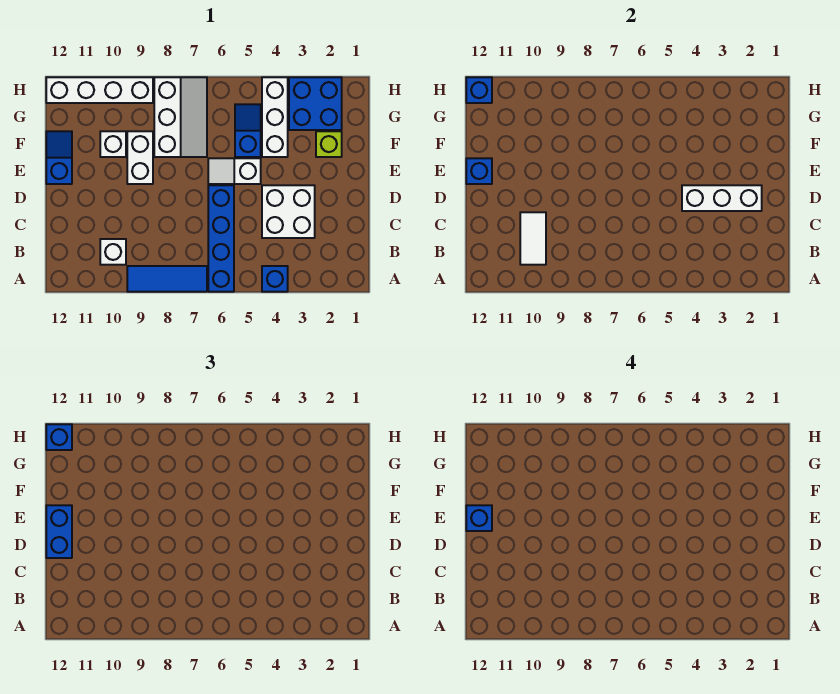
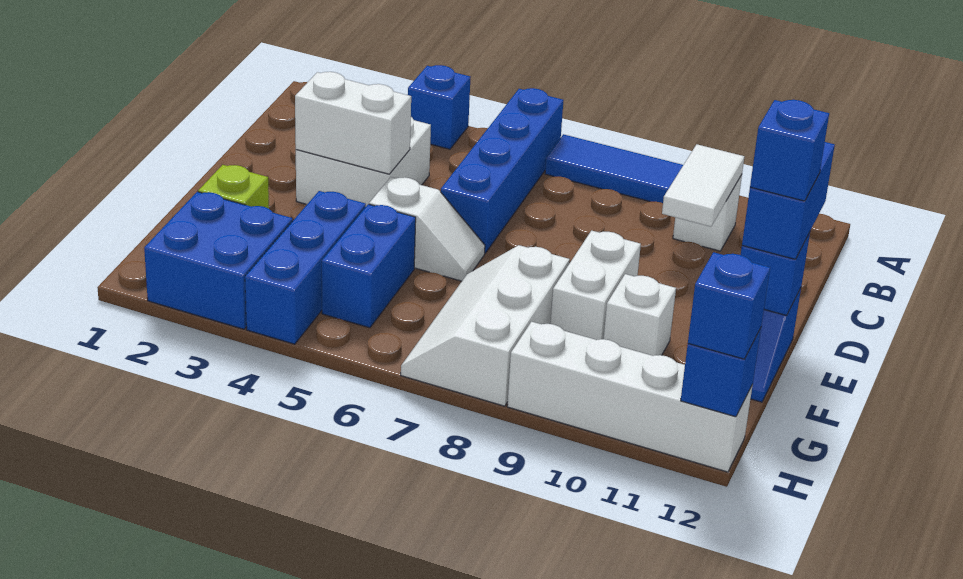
white brick D2:D4 level 2 -> white brick D3:D4 level 2
white brick F4:H4 level 1 -> blue brick F4:H4 level 1
blue slope F5:G5 level 1 top F -> blue brick F5:G5 level 1

